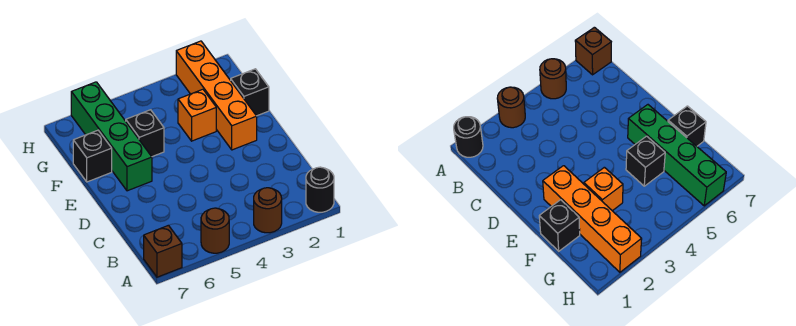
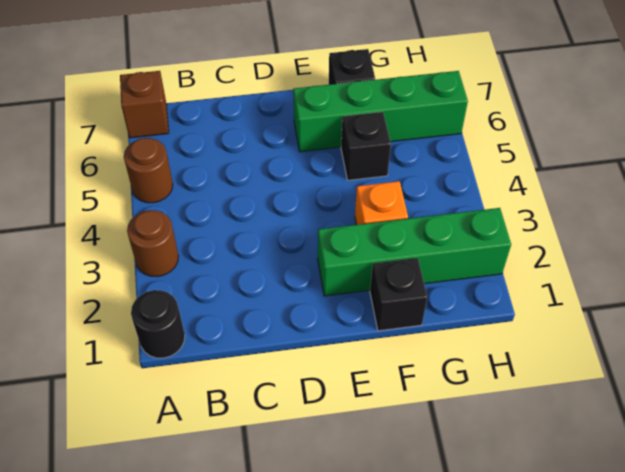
orange brick E2:H2 level 1 -> green brick E2:H2 level 1

